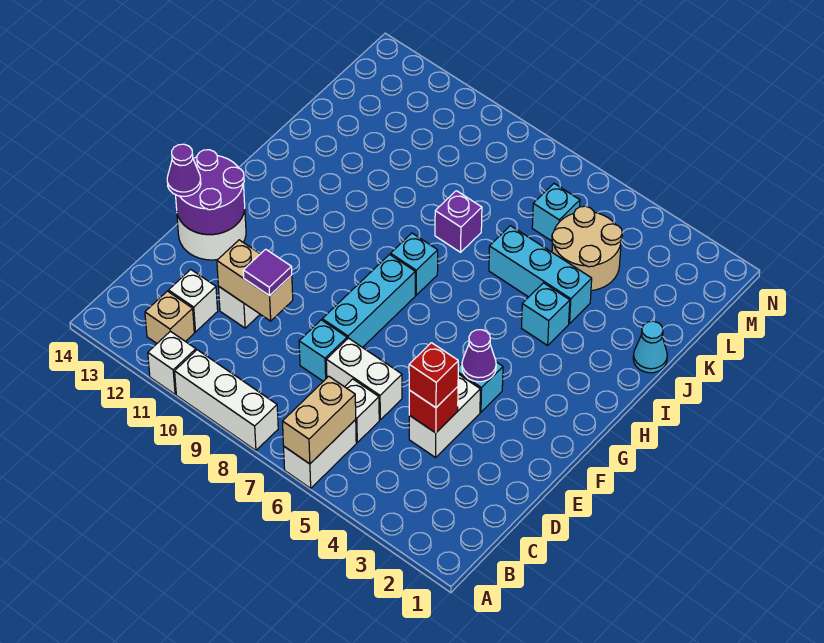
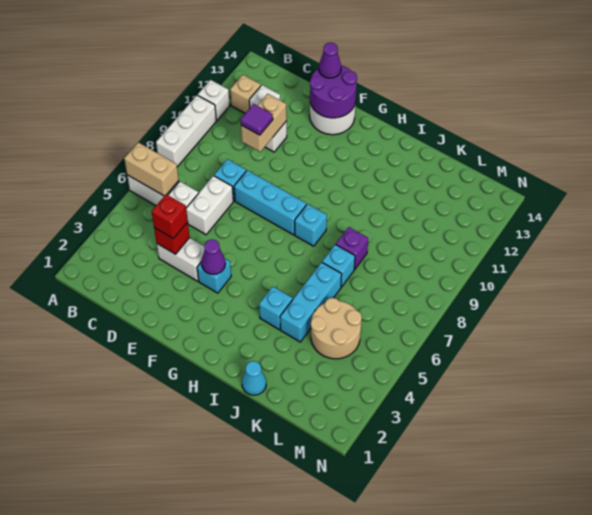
cyan brick L6 level 1 -> cyan brick J7 level 1

